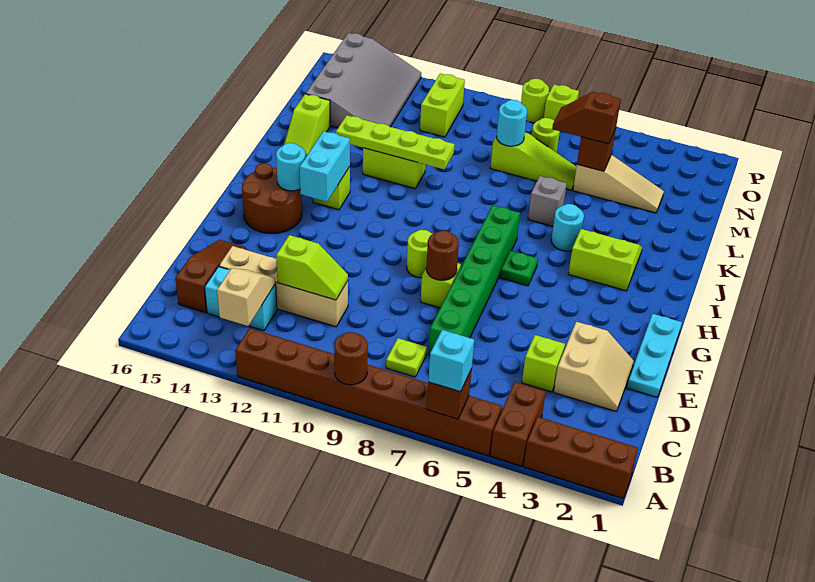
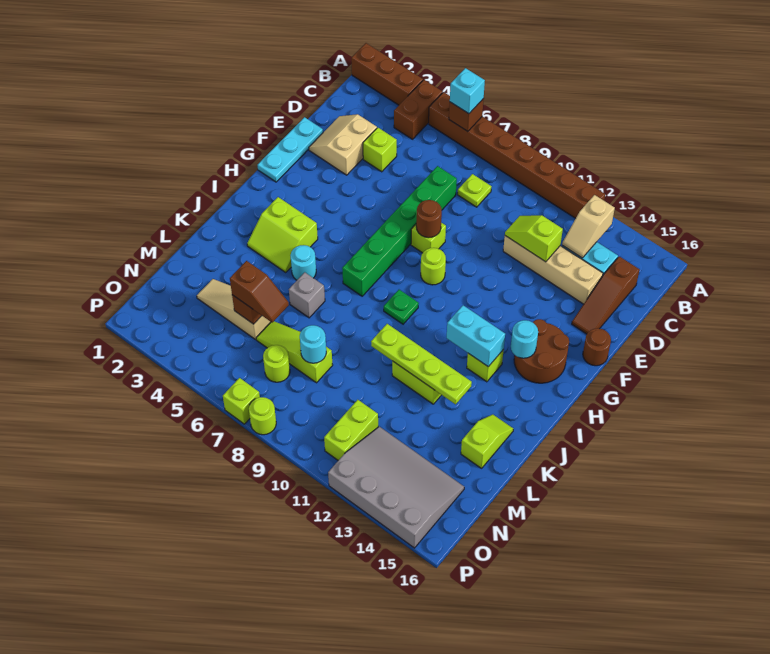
brown round brick A9 level 2 -> brown round brick F16 level 1
green plate H6 level 1 -> green plate I9 level 1
cyan brick H13:I13 level 2 -> cyan brick I12:I13 level 2
grey slope M13:P15 level 1 top 15 -> grey slope N12:P15 level 1 top P

